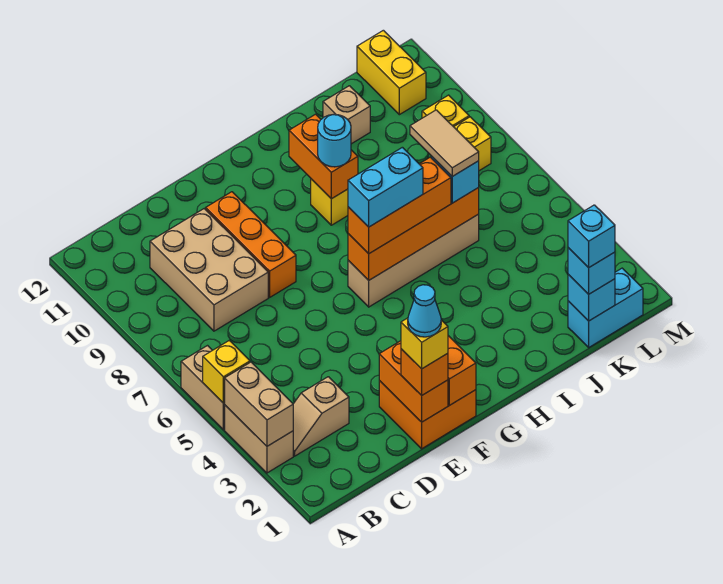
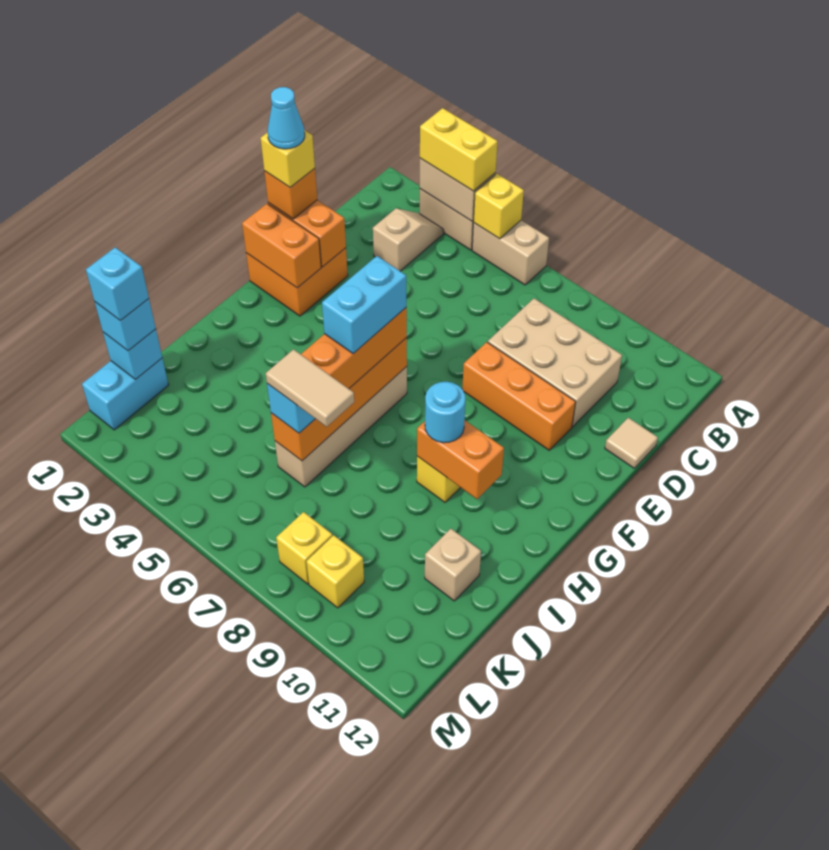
none -> tan tile D12 level 1
yellow brick L11:L12 level 1 -> yellow brick A3:A4 level 3

